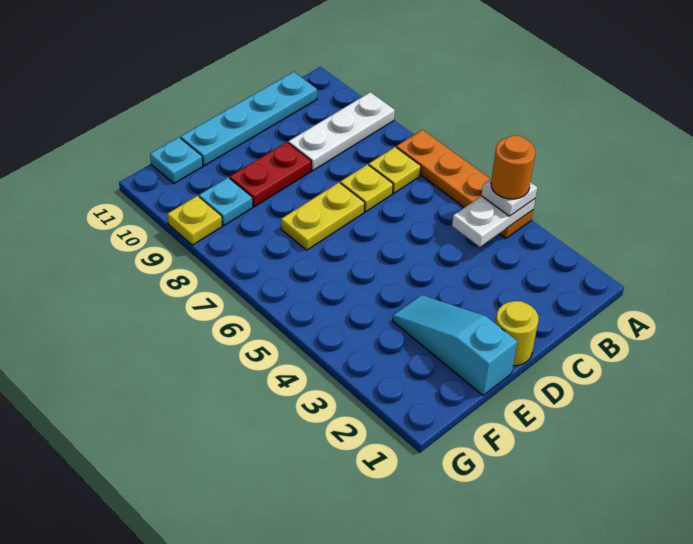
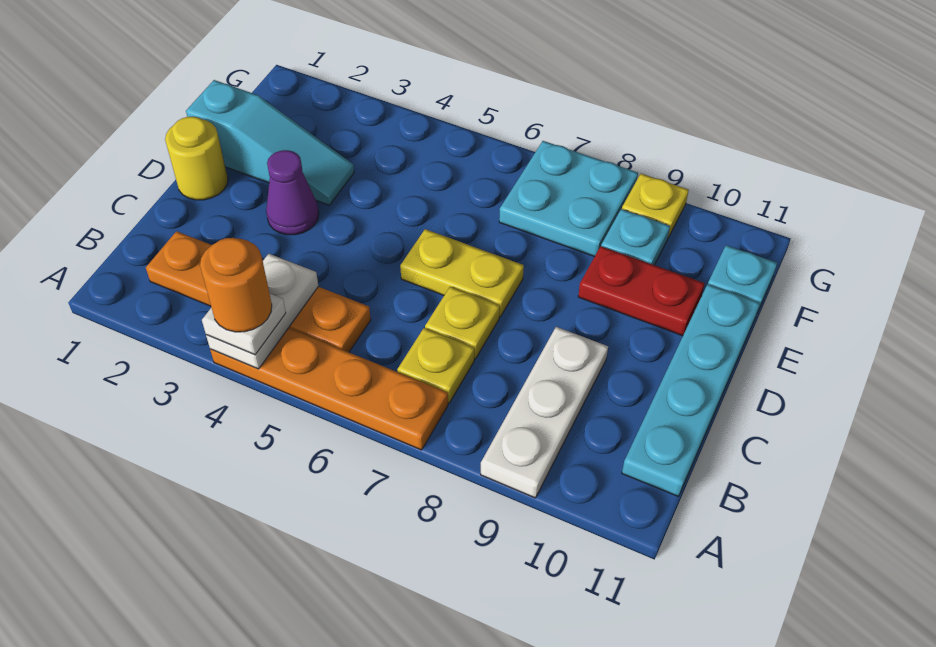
none -> orange plate B2:B5 level 1
none -> purple cone D3 level 1
yellow plate D7:E7 level 1 -> yellow plate D6:D7 level 1
red plate D9:E9 level 1 -> red plate E9:E10 level 1
none -> cyan plate F7:G8 level 1

